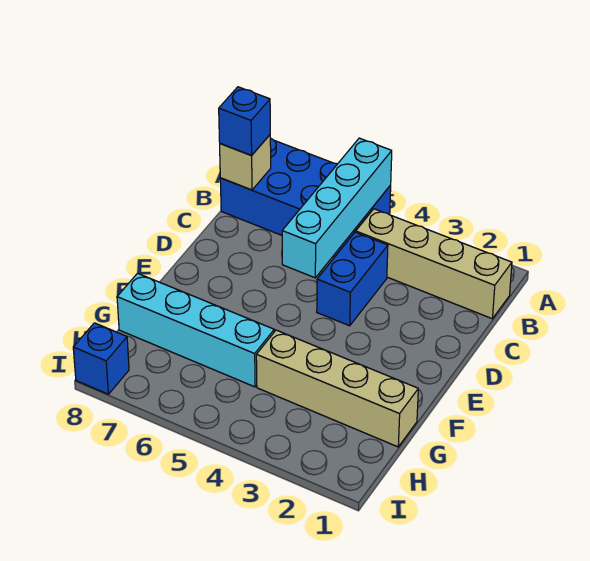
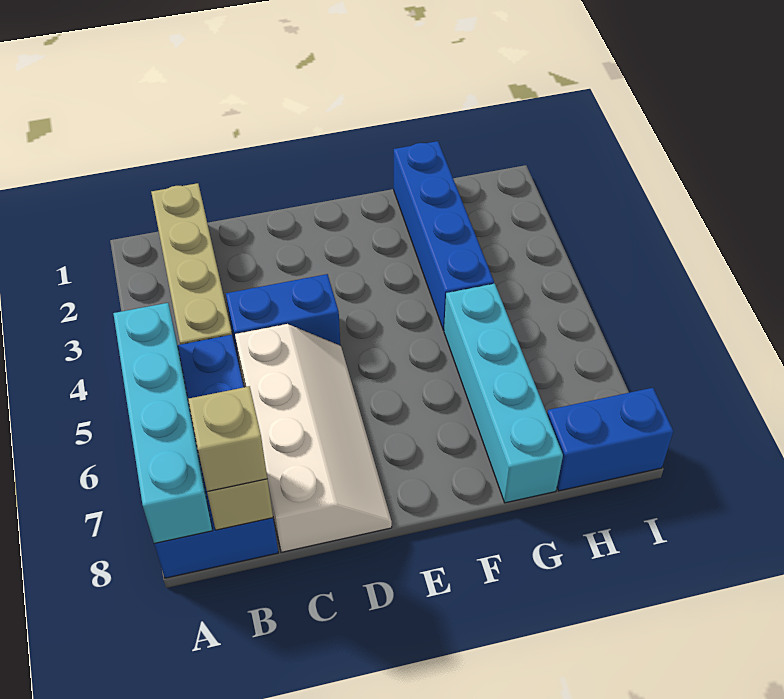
cyan brick A5:D5 level 2 -> cyan brick A5:A8 level 2
blue brick B8 level 3 -> tan brick B8 level 3
none -> white slope C5:D8 level 1 top C
tan brick G1:G4 level 1 -> blue brick G1:G4 level 1
blue brick I8 level 1 -> blue brick H8:I8 level 1

